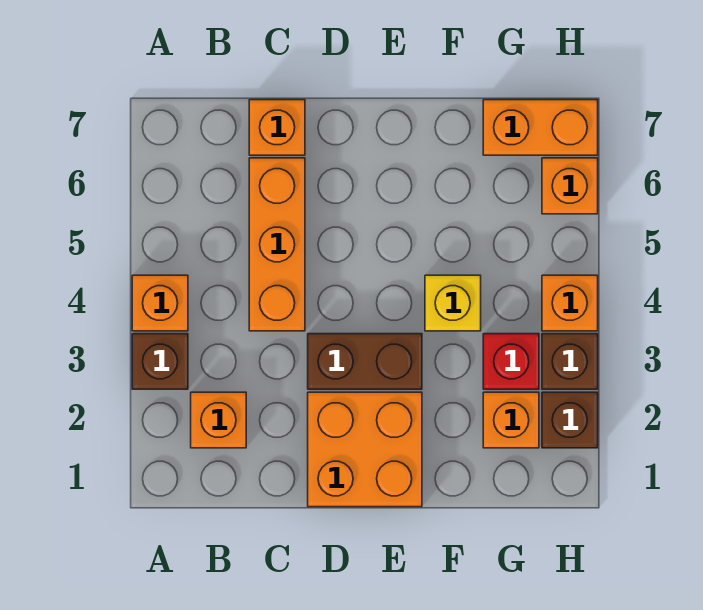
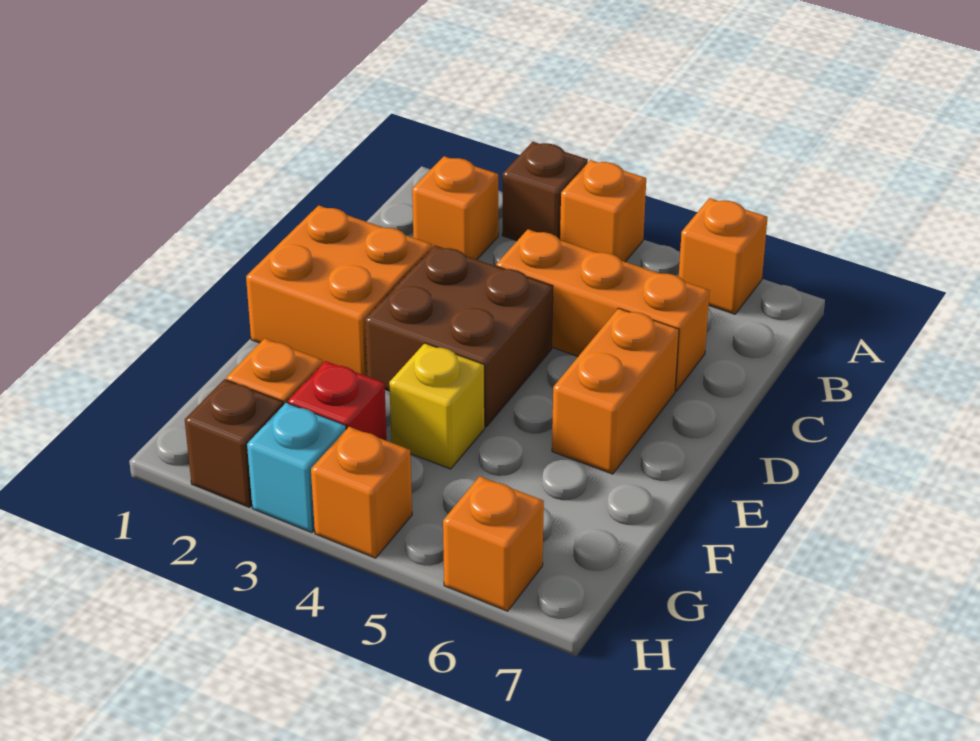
orange brick C7 level 1 -> orange brick A6 level 1
brown brick D3:E3 level 1 -> brown brick D3:E4 level 1
orange brick G7:H7 level 1 -> orange brick D6:E6 level 1
brown brick H3 level 1 -> cyan brick H3 level 1

